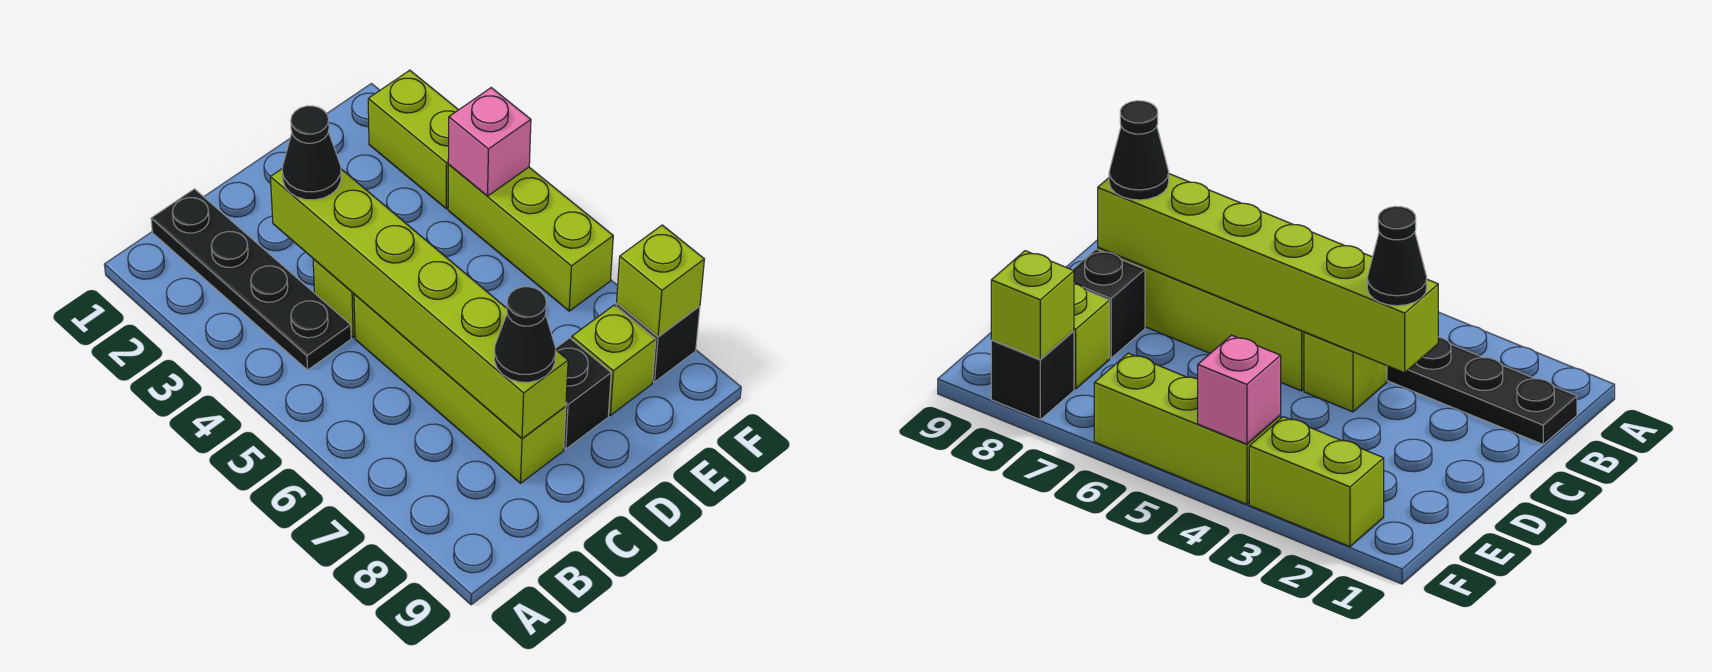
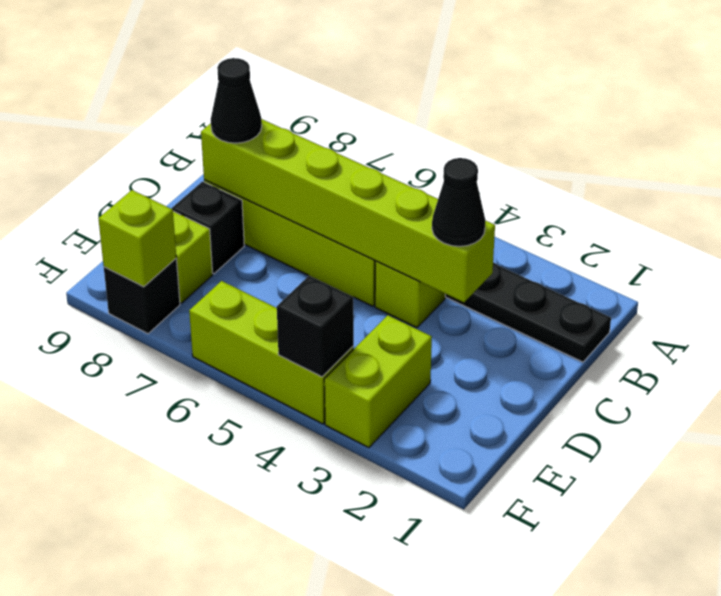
lime brick F2:F3 level 1 -> lime brick E3:F3 level 1
pink brick F4 level 2 -> black brick F4 level 2

